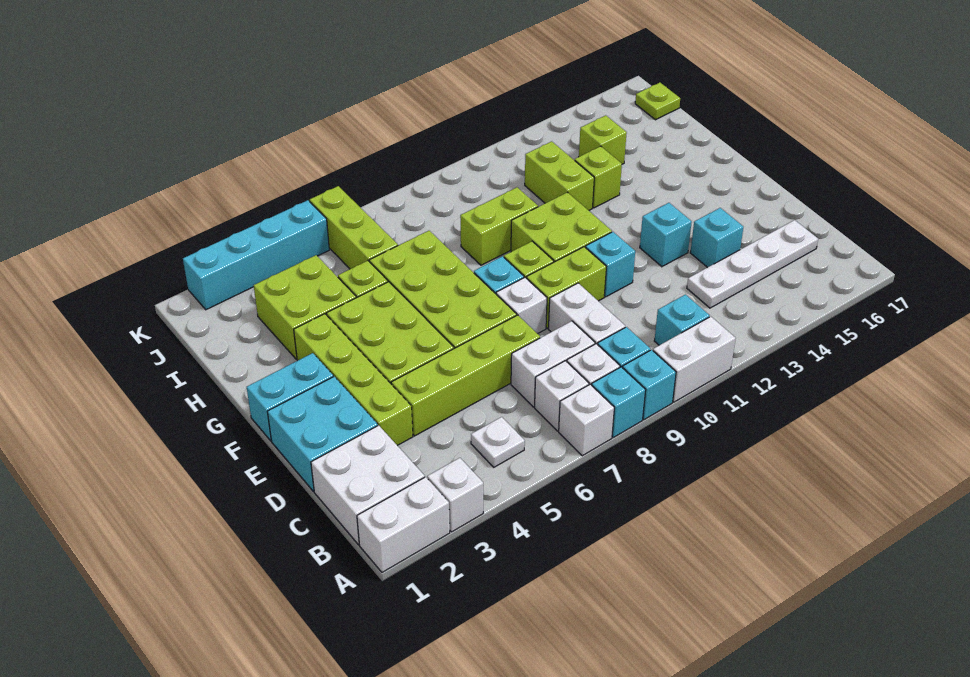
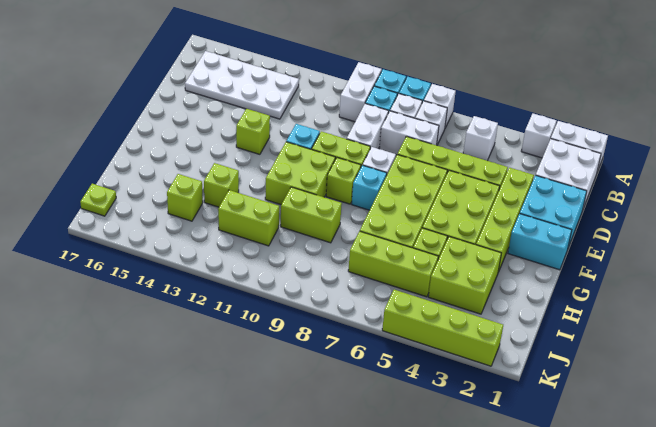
white brick A10:A11 level 1 -> white brick A10:B10 level 1
white plate B5 level 1 -> white brick B5 level 1
cyan brick B11 level 1 -> none
white plate C13:C16 level 1 -> white plate B13:C16 level 1
cyan brick D14 level 1 -> none
cyan brick E13 level 1 -> lime brick E13 level 1
lime brick H12:I12 level 1 -> lime brick I11:I12 level 1
lime brick I6:K6 level 1 -> lime brick I5:I7 level 1
cyan brick K2:K5 level 1 -> lime brick K2:K5 level 1

